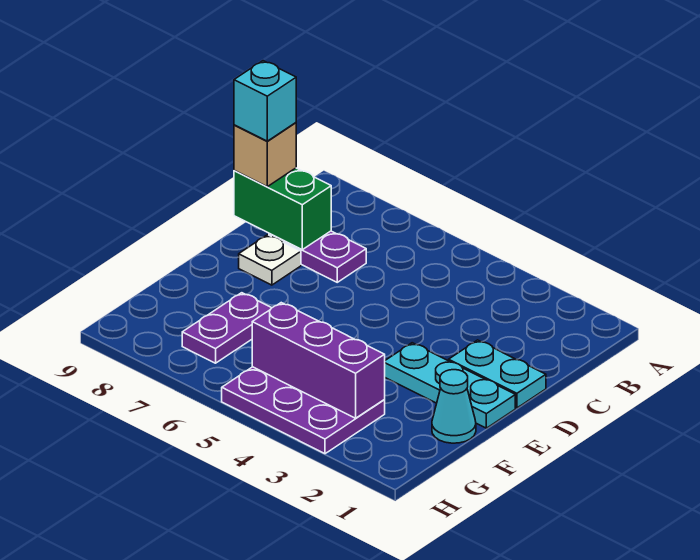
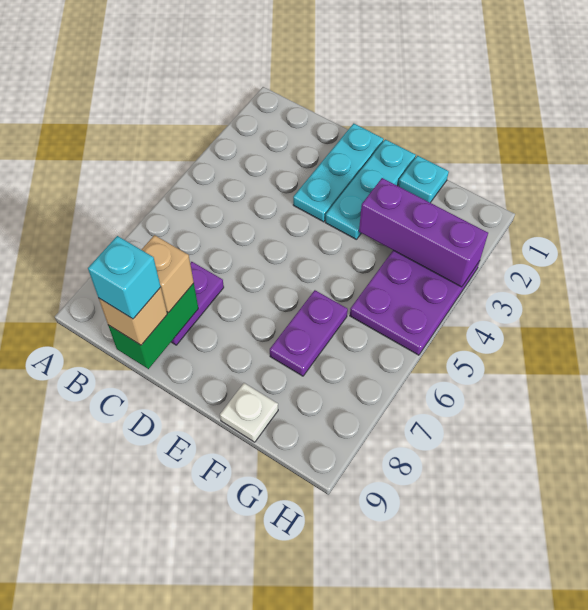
none -> tan brick C8 level 3
cyan plate D1:D2 level 1 -> cyan plate D1:D3 level 1
white plate D8 level 1 -> white plate F9 level 1
cyan cone F1 level 1 -> cyan plate F1 level 1
purple plate F7:G7 level 1 -> purple plate F6:F7 level 1
purple brick G3:G5 level 2 -> purple brick F3:H3 level 2

